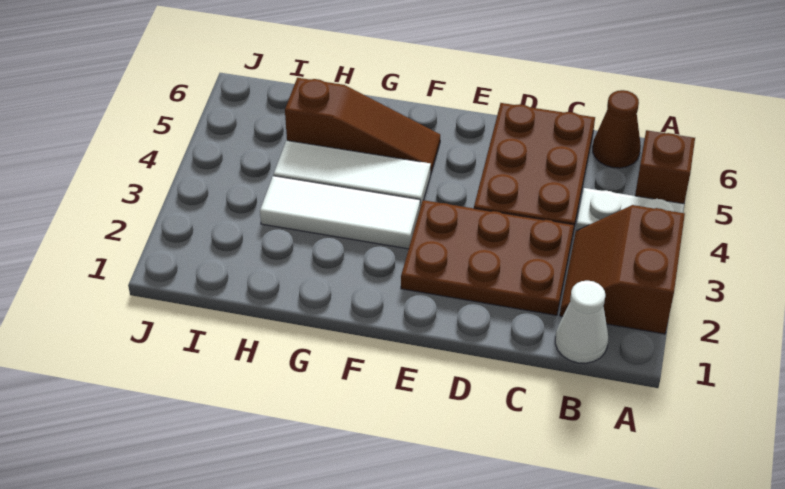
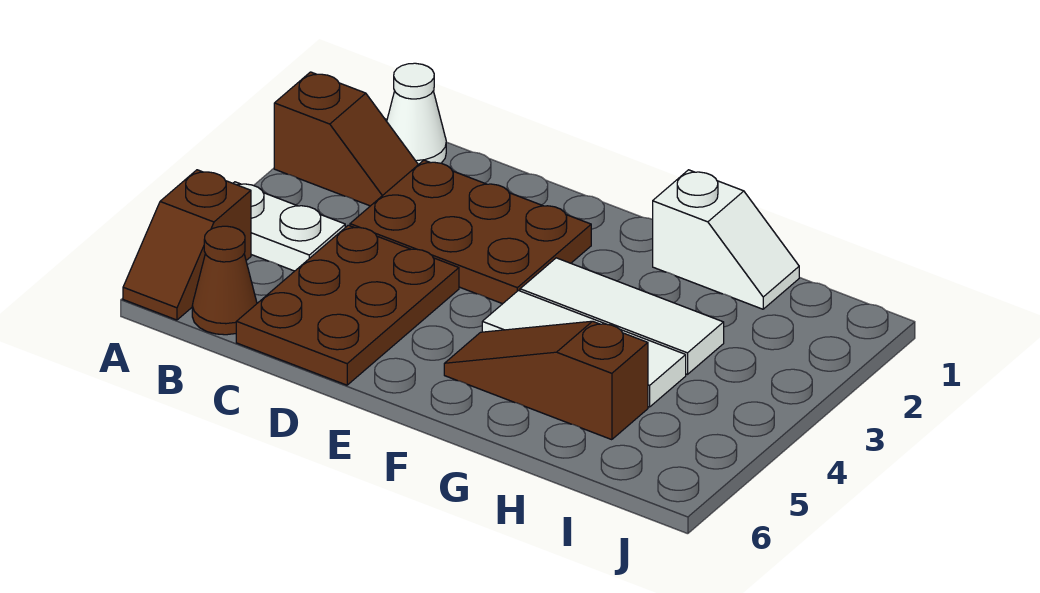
brown slope A2:B3 level 1 top A -> brown slope A2:B2 level 1 top A
none -> white slope G1:H1 level 1 top G

